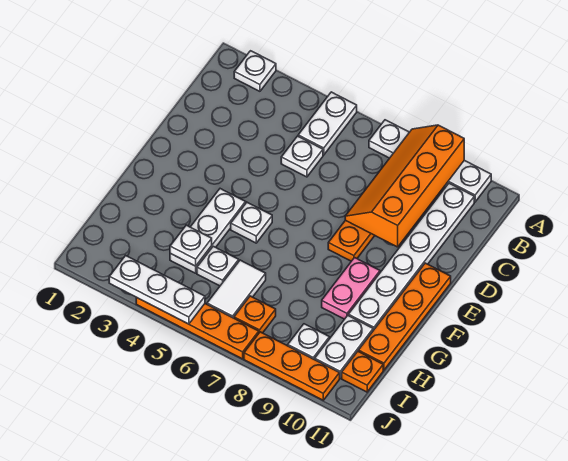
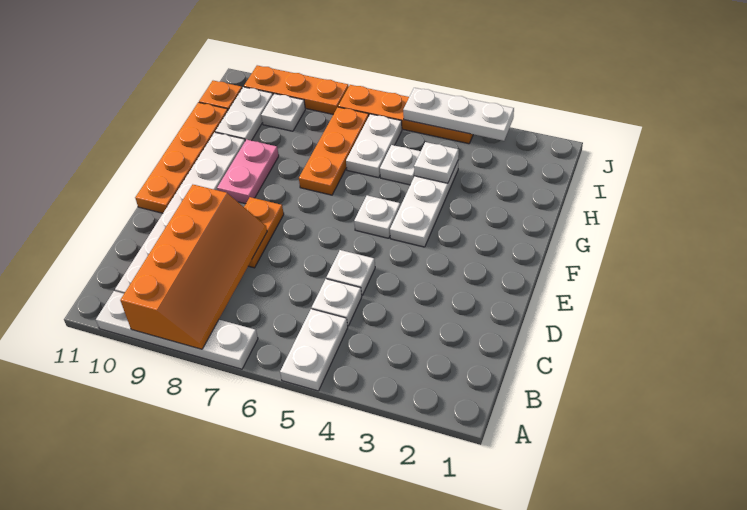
white plate A2 level 1 -> white plate D5 level 1
white tile H6:I6 level 1 -> white plate H6:I6 level 1
orange plate I7 level 1 -> orange plate G7:I7 level 1

